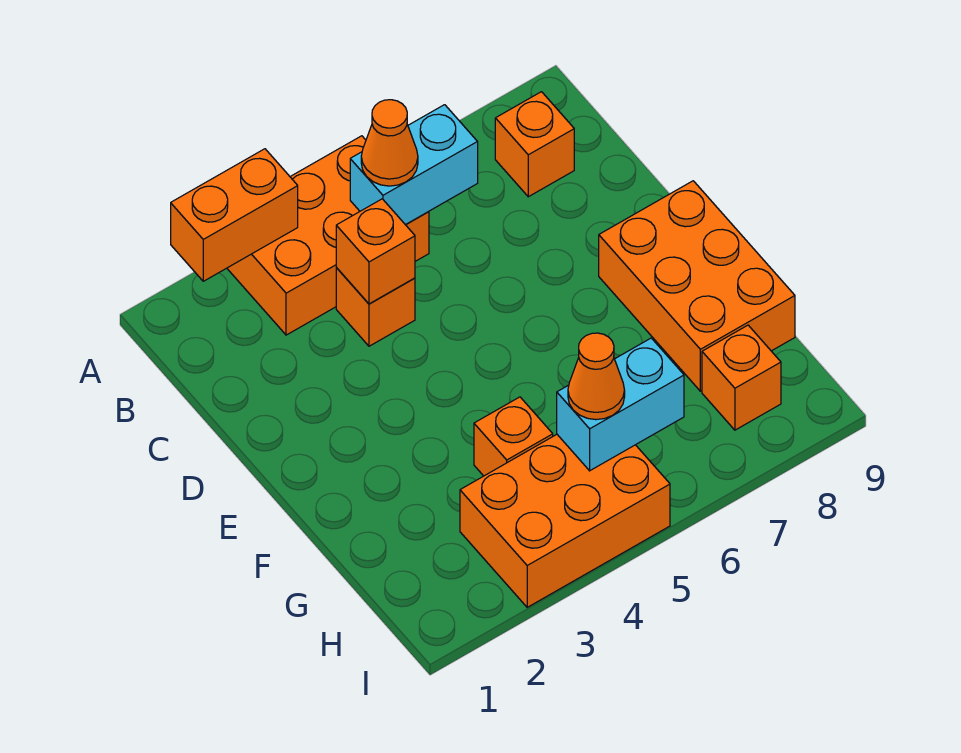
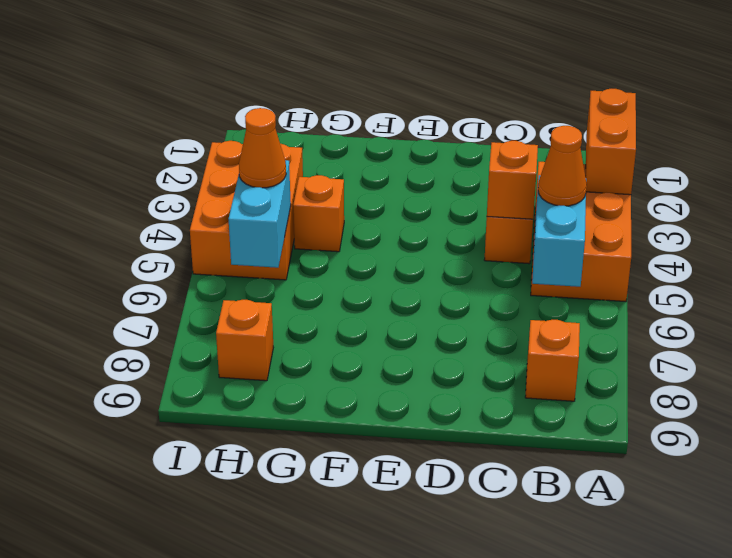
orange brick E8:G9 level 1 -> none

